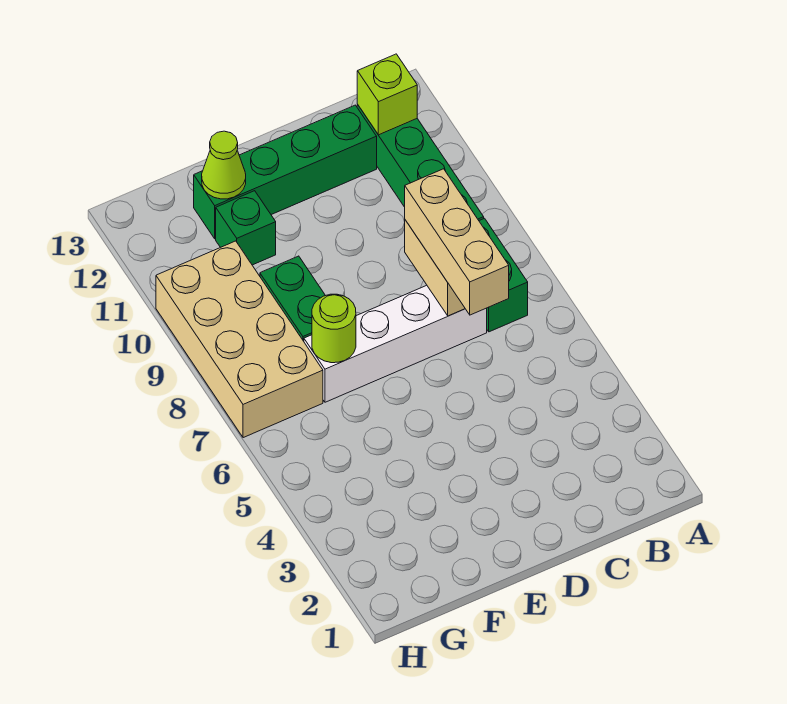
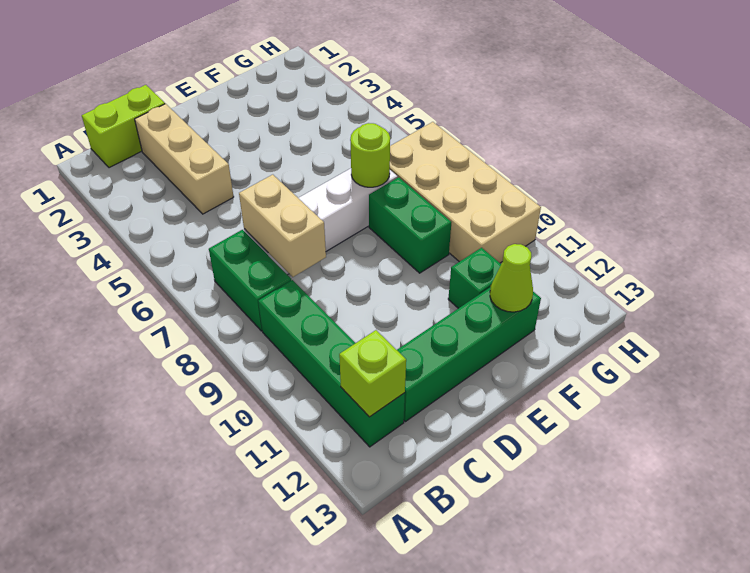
none -> lime brick B1:C1 level 1
tan brick C6:C8 level 3 -> tan brick C2:C4 level 1

